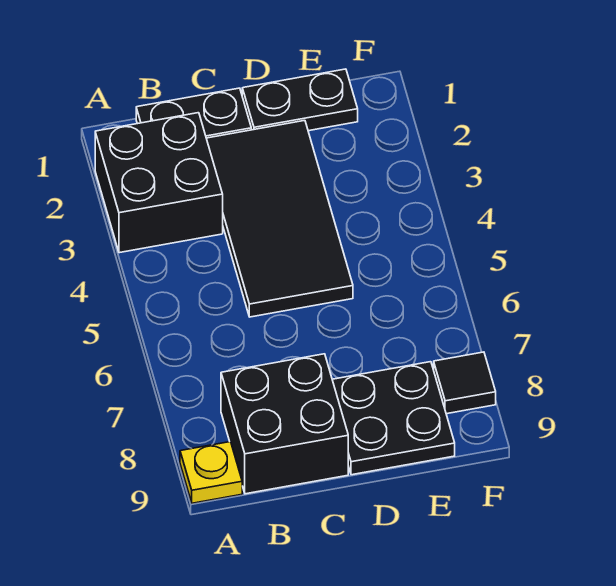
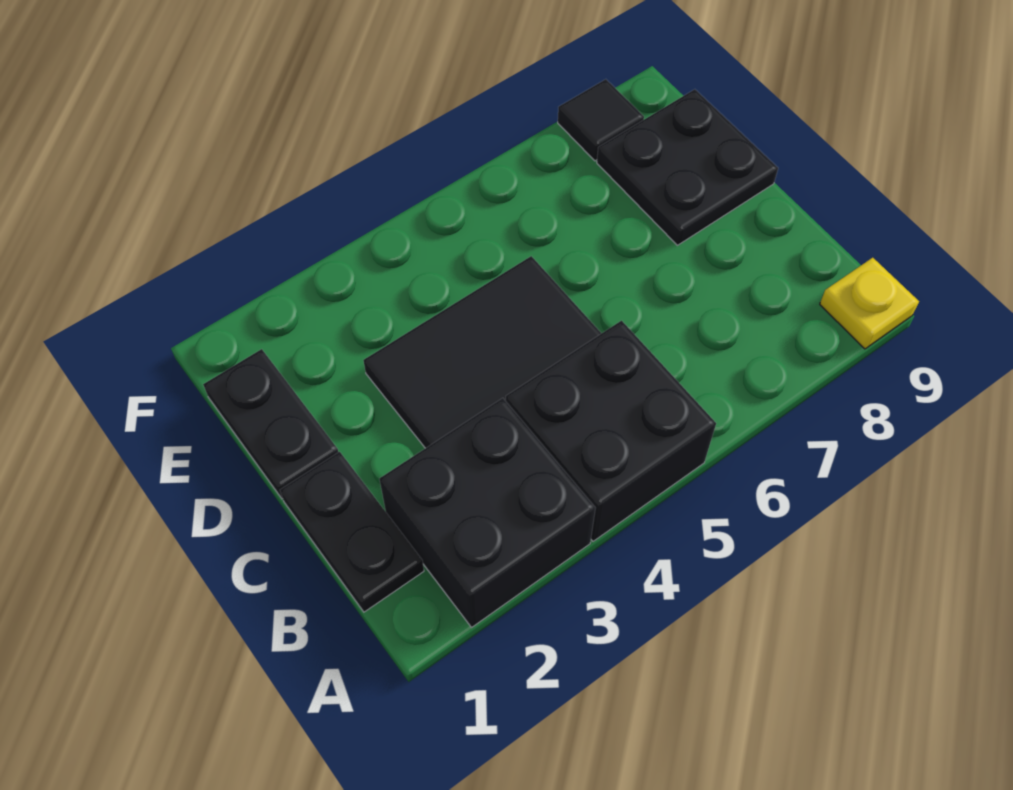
black brick B8:C9 level 1 -> black brick A4:B5 level 1
black tile C2:D5 level 1 -> black tile C3:D5 level 1

